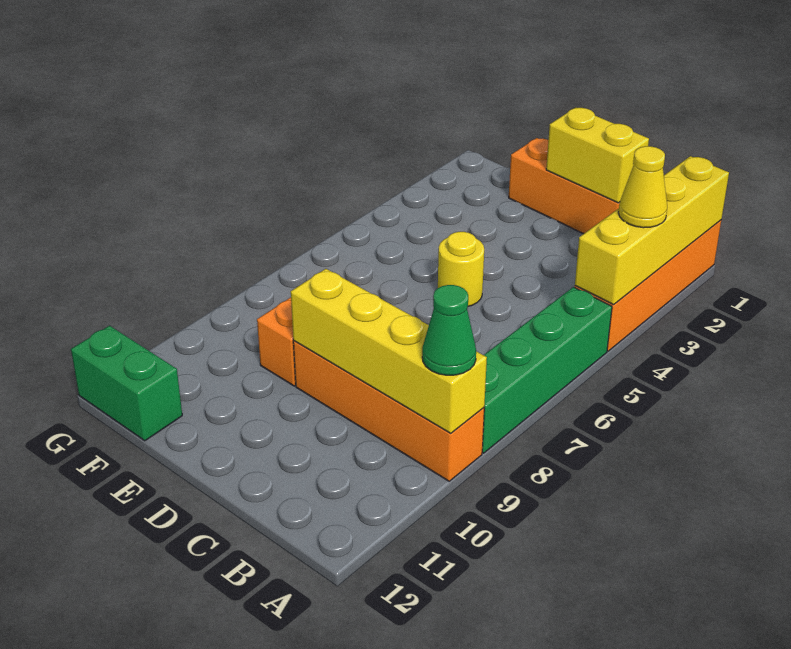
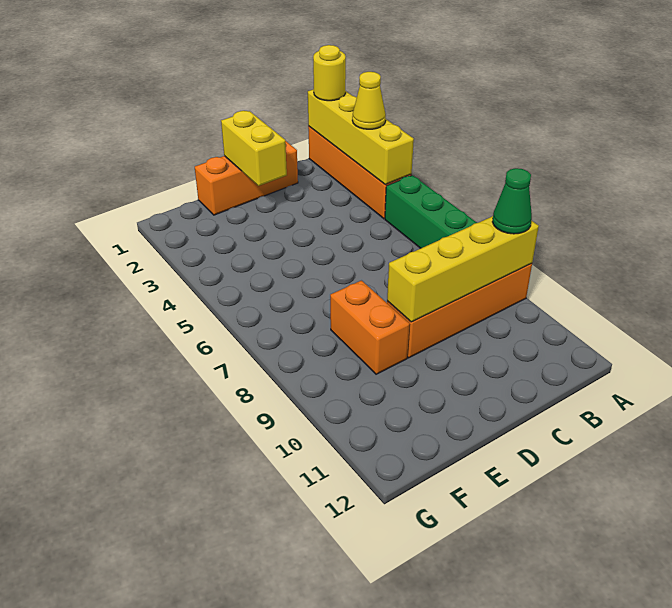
yellow brick C1:D1 level 2 -> yellow brick D1:D2 level 2
yellow round brick D5 level 1 -> yellow round brick A1 level 3
green brick F12:G12 level 1 -> none

